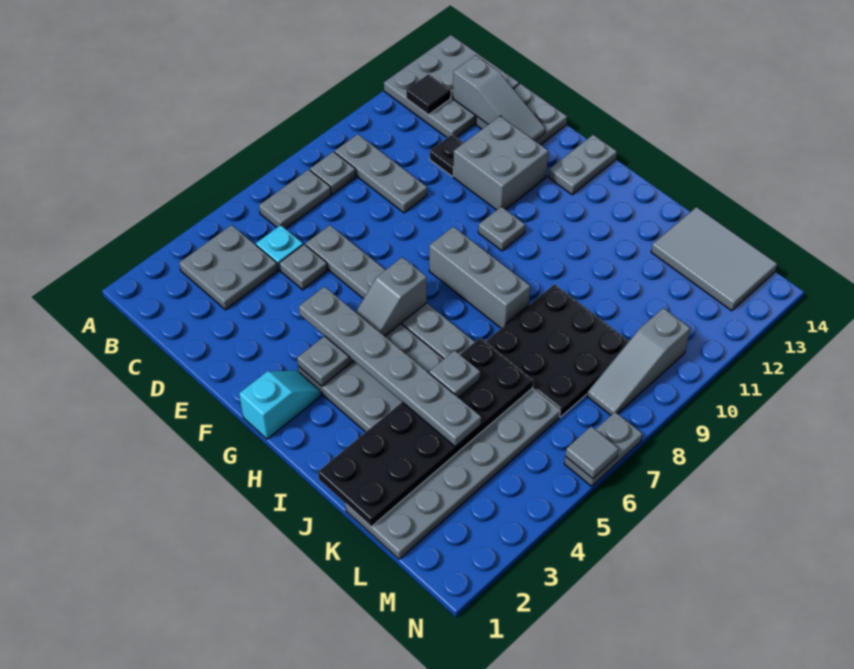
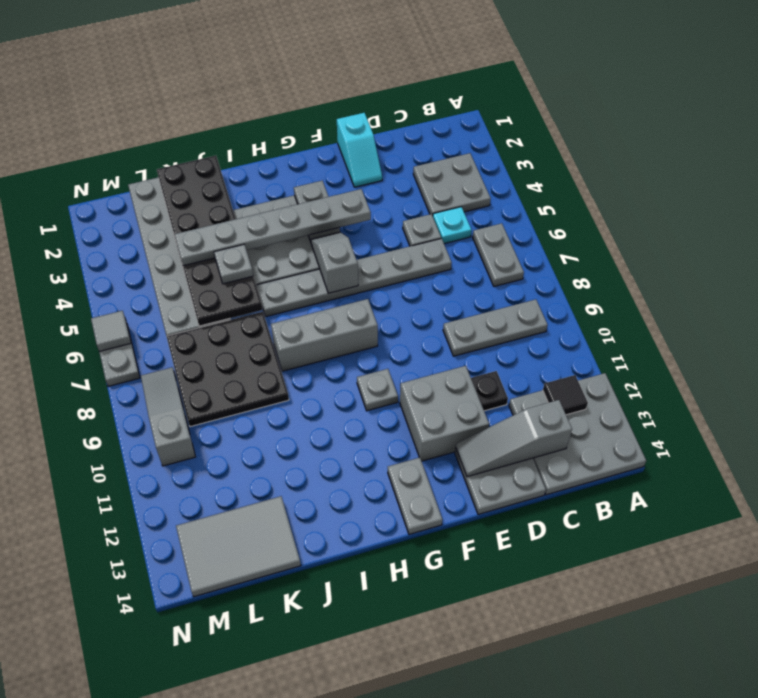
grey plate B8 level 1 -> none
cyan slope G1:G2 level 1 top 1 -> cyan slope E1:E2 level 1 top 1

